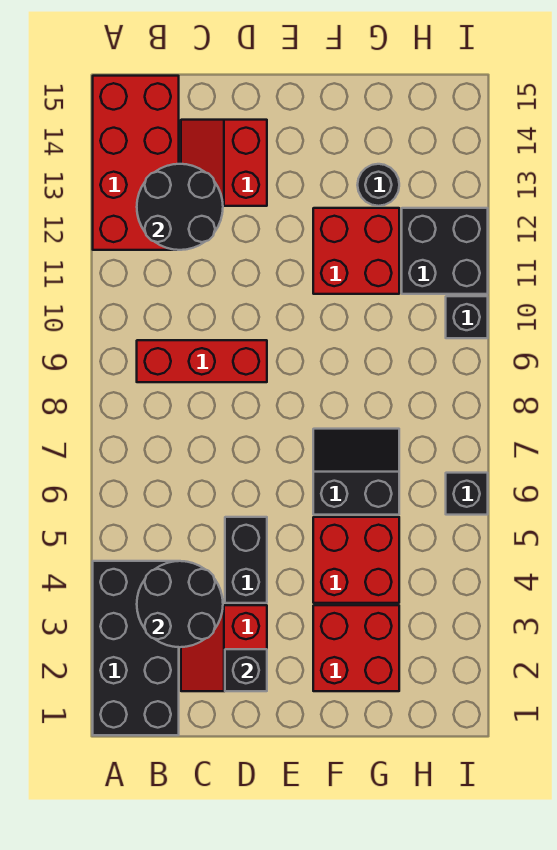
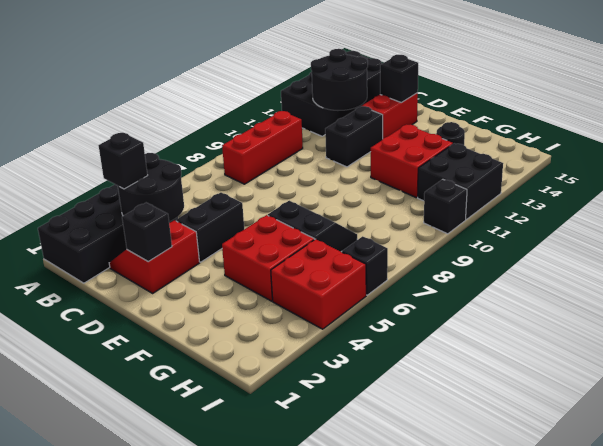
red brick A12:B15 level 1 -> black brick A12:B15 level 1
none -> black brick B3 level 3
red brick B9:D9 level 1 -> red brick B8:B10 level 1
none -> black brick D11:D12 level 1
none -> black brick D14 level 2
red brick F2:G3 level 1 -> red brick H4:I5 level 1

